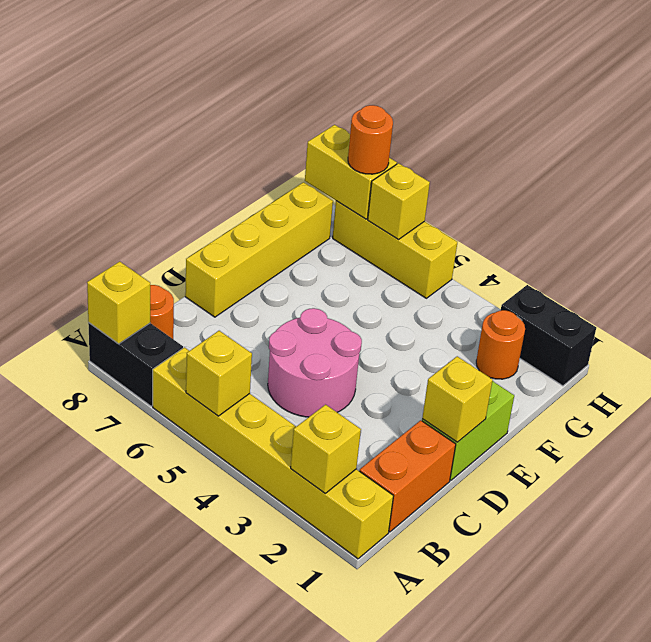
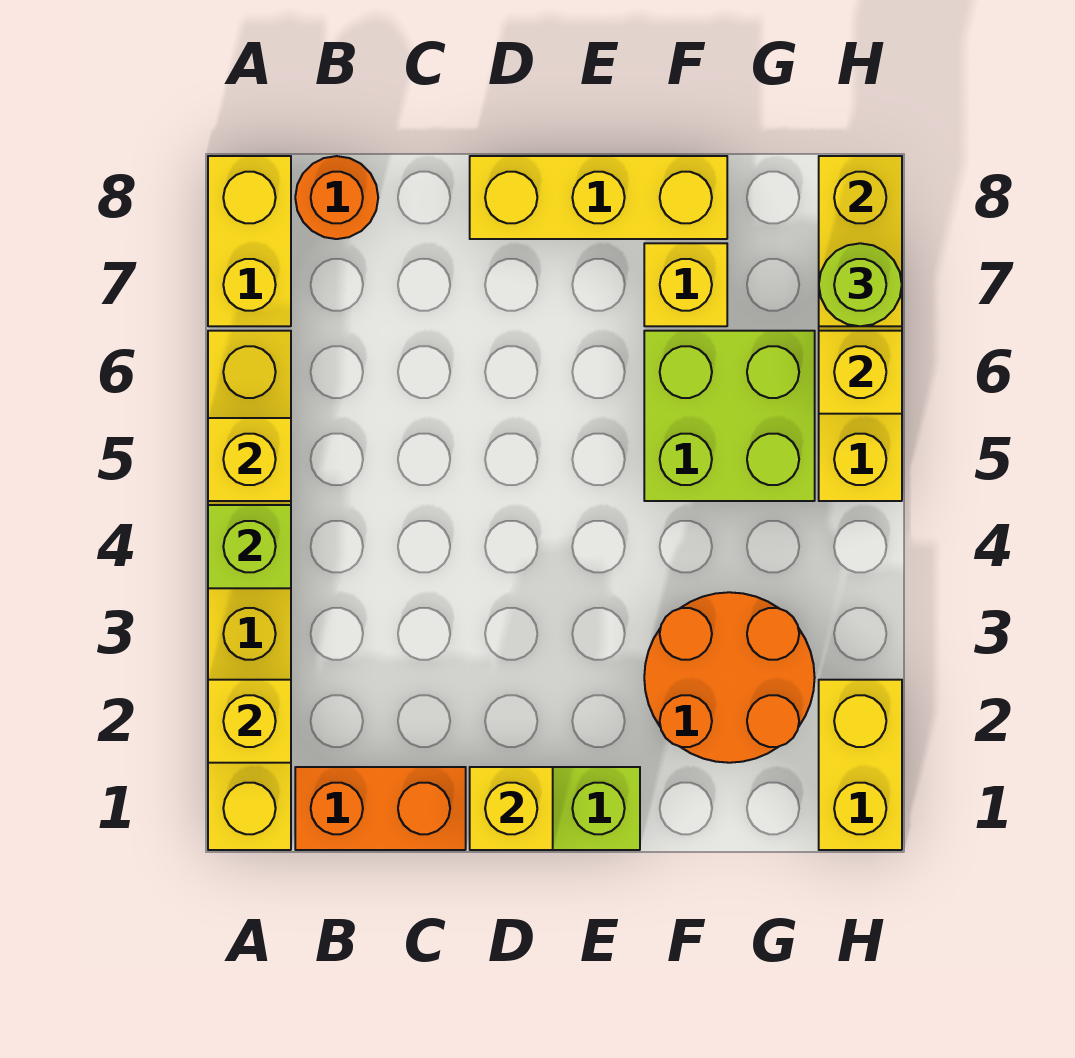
none -> lime brick A4 level 2
black brick A7:A8 level 1 -> yellow brick A7:A8 level 1
yellow brick A8 level 2 -> yellow brick F7 level 1
pink round brick C4:D5 level 1 -> none
yellow brick D8:G8 level 1 -> yellow brick D8:F8 level 1
none -> lime brick F5:G6 level 1
orange round brick G2 level 1 -> orange round brick F2:G3 level 1
black brick H1:H2 level 1 -> yellow brick H1:H2 level 1
orange round brick H7 level 3 -> lime round brick H7 level 3

